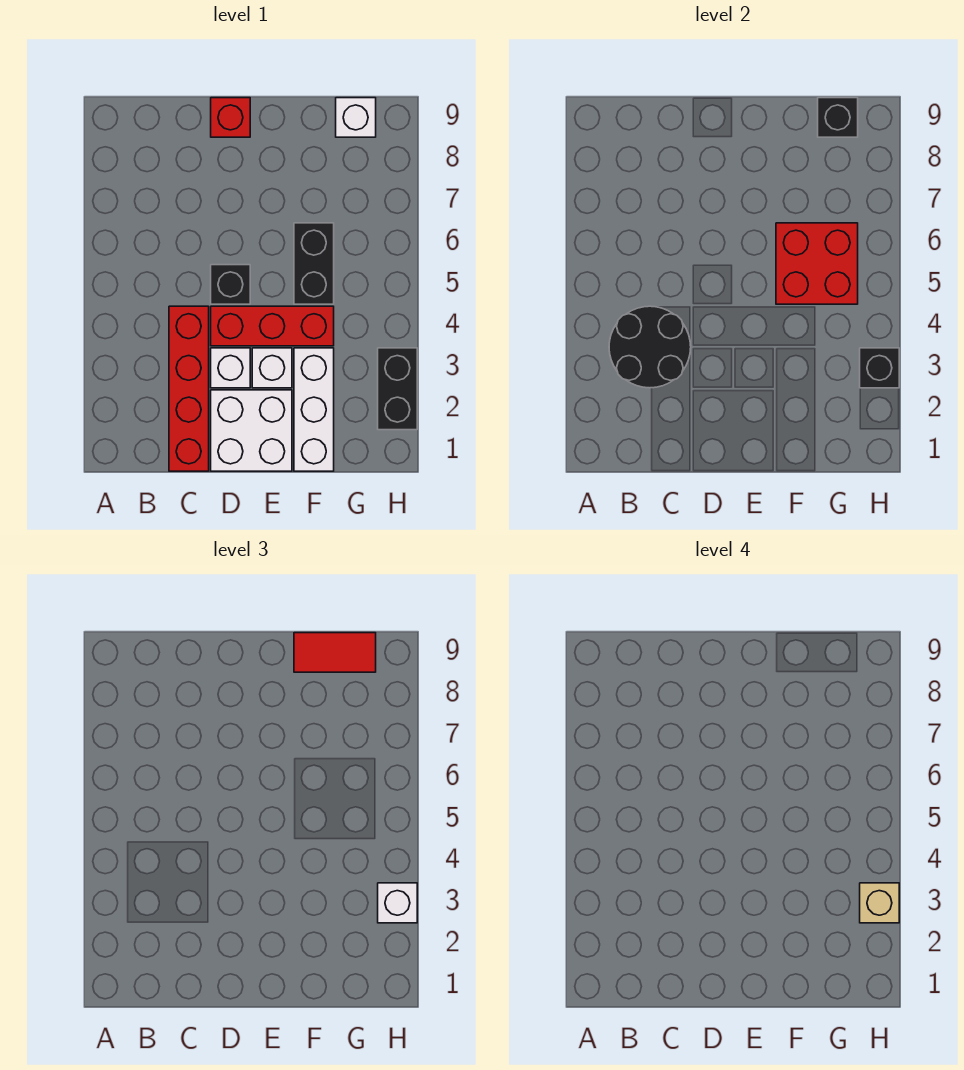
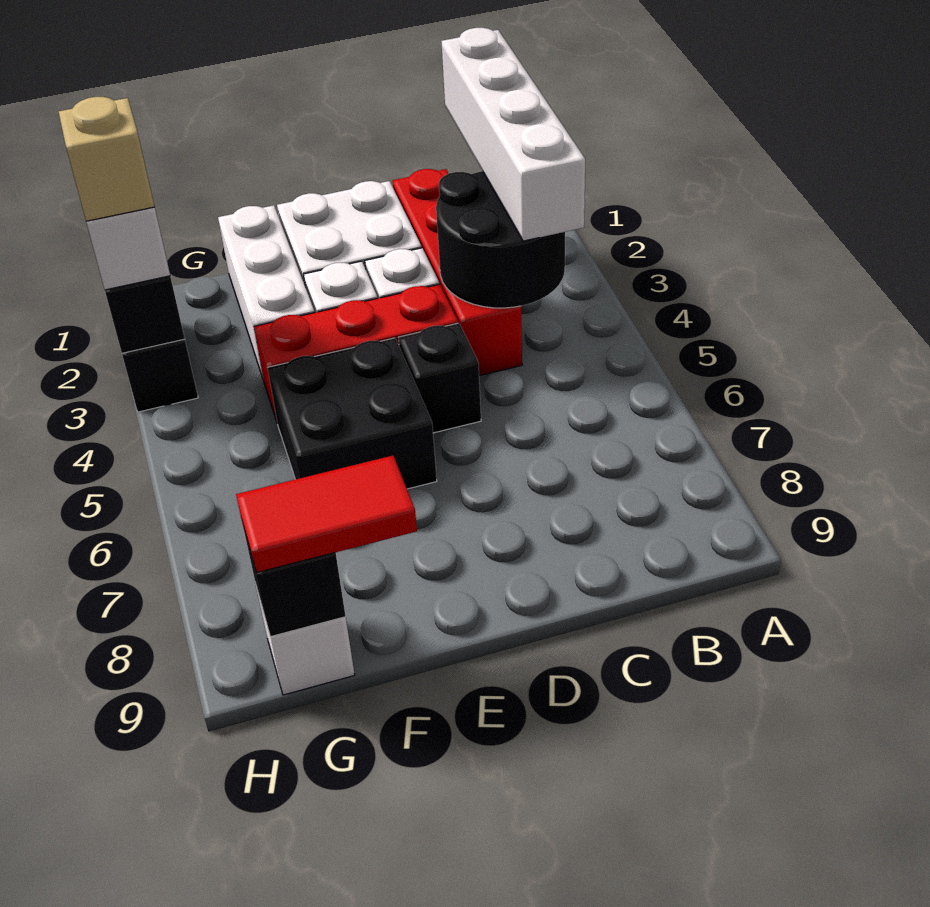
none -> white brick B1:B4 level 3
red brick D9 level 1 -> none
black brick F5:F6 level 1 -> black brick E5:F6 level 1
red brick F5:G6 level 2 -> none

